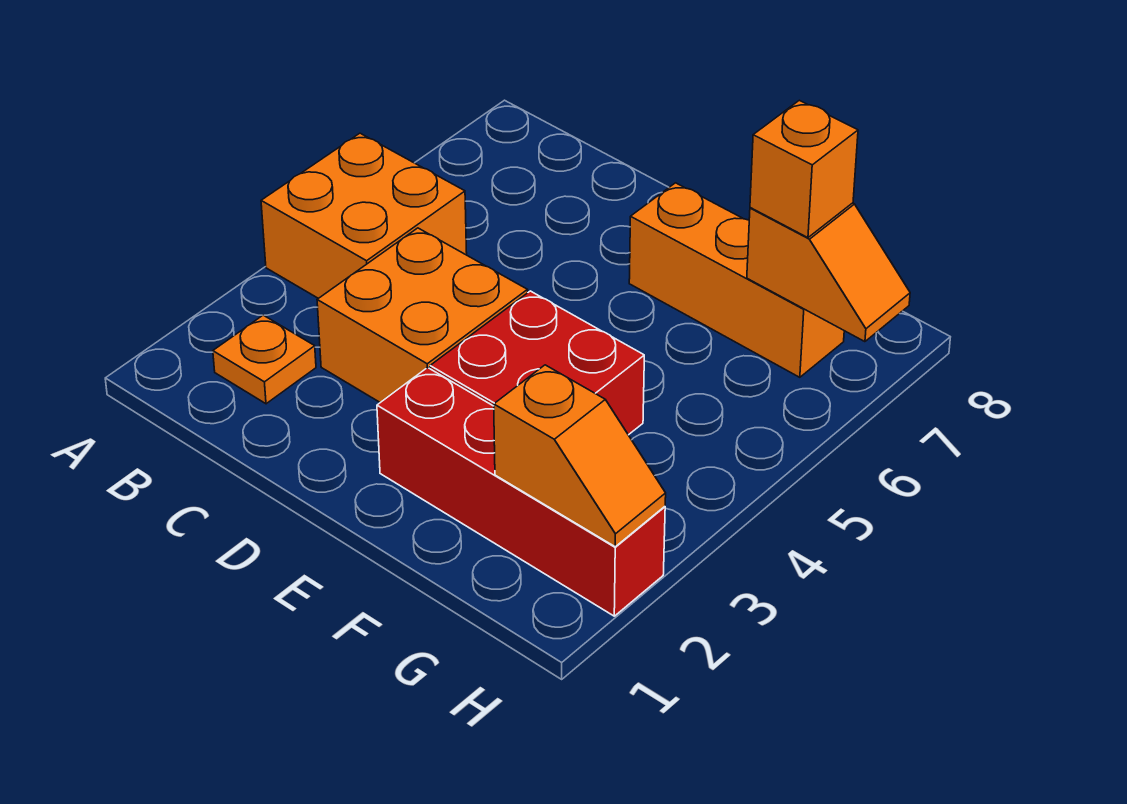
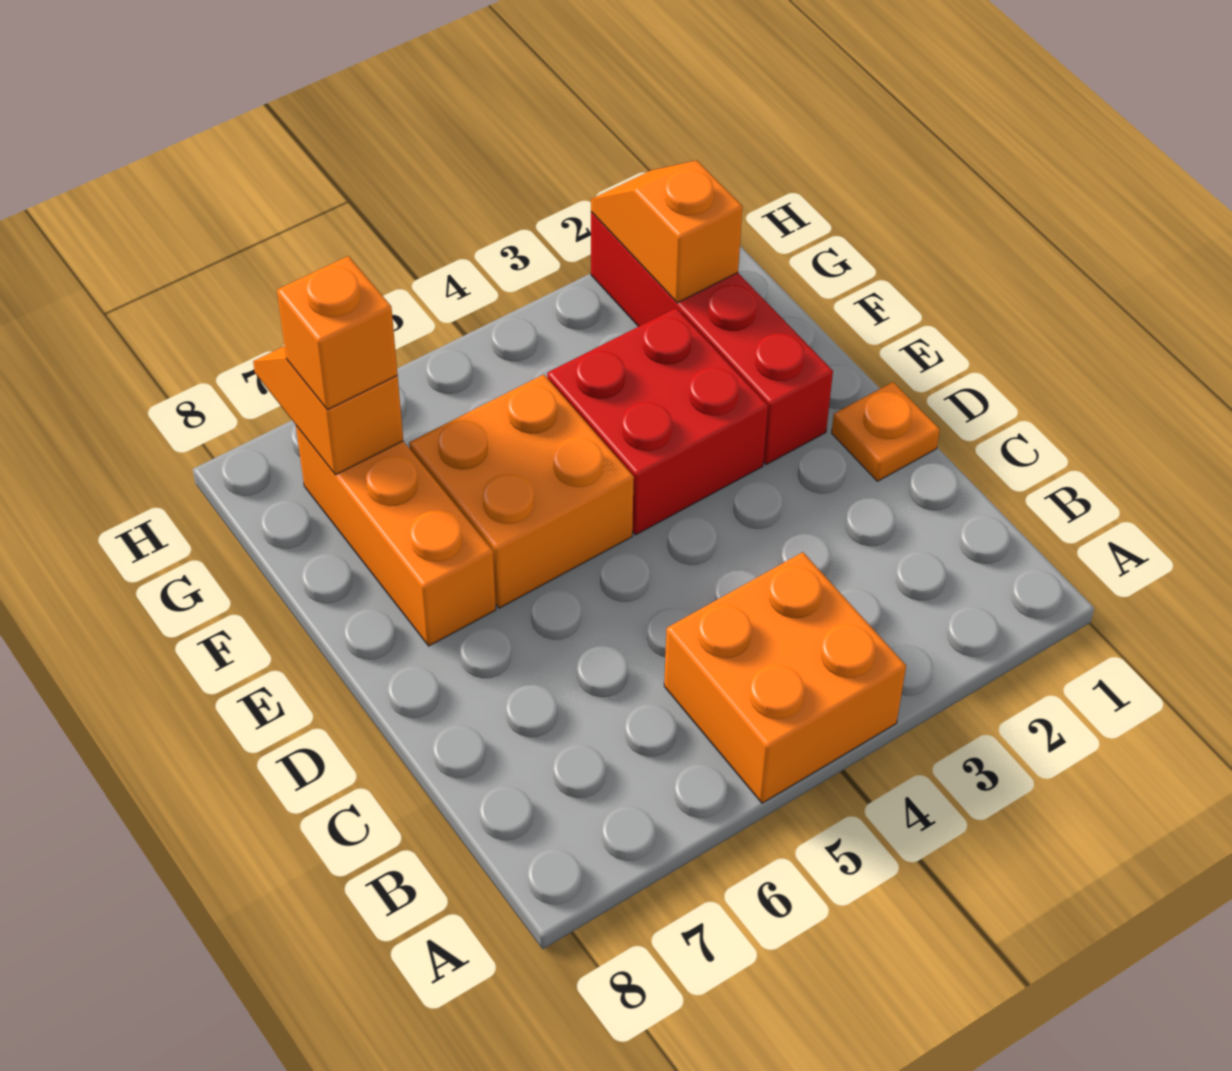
orange plate B2 level 1 -> orange plate D1 level 1
orange brick C3:D4 level 1 -> orange brick E5:F6 level 1

